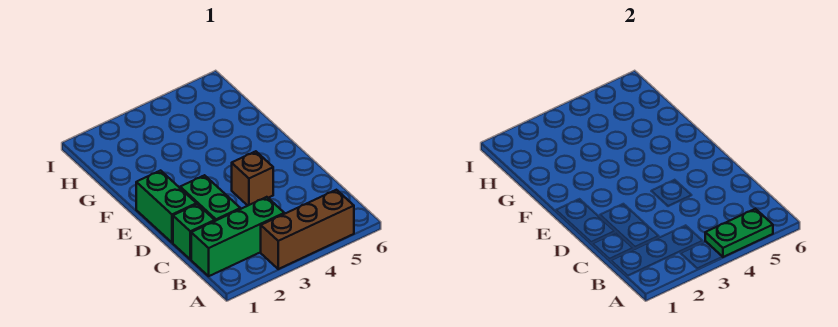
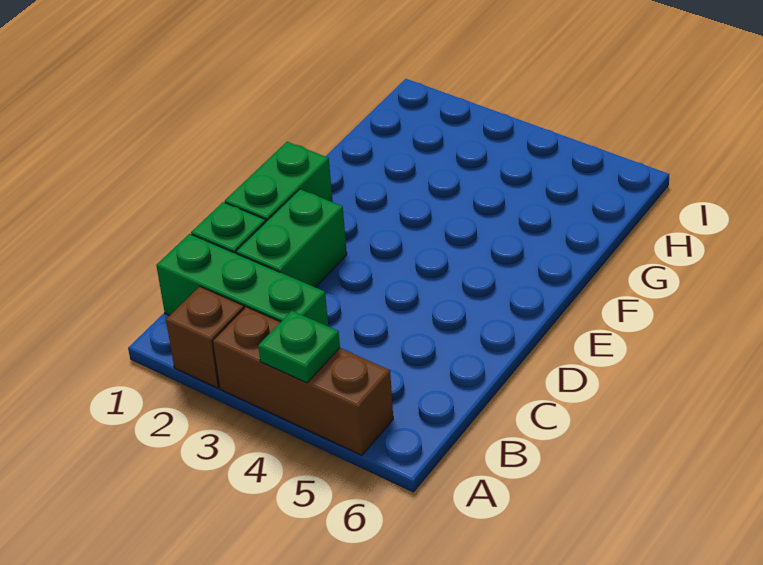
green plate A4:A5 level 2 -> green plate A4 level 2
brown brick D4 level 1 -> brown brick A2 level 1

